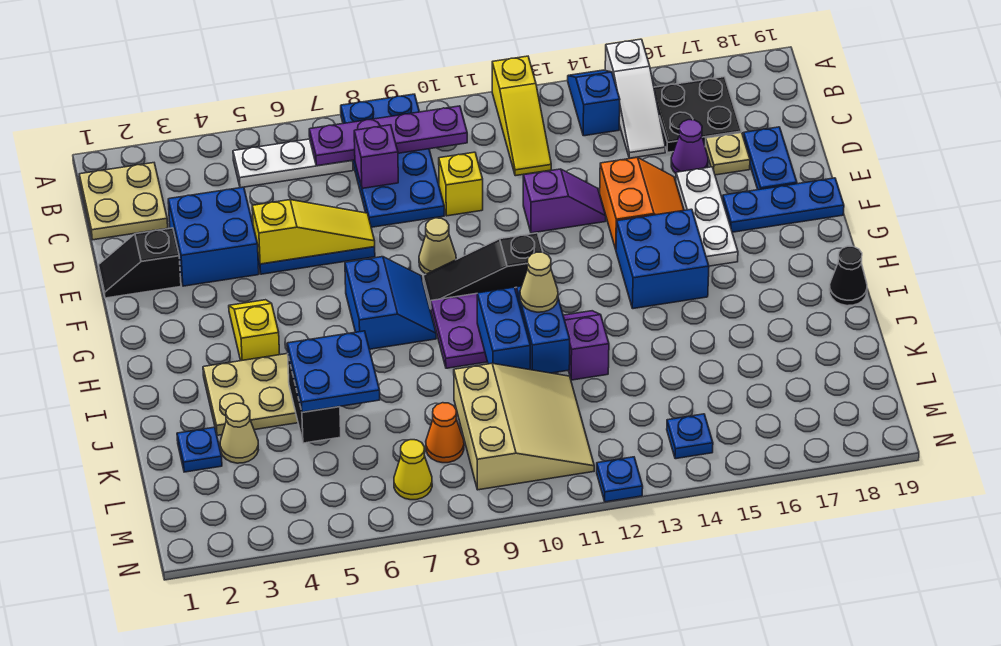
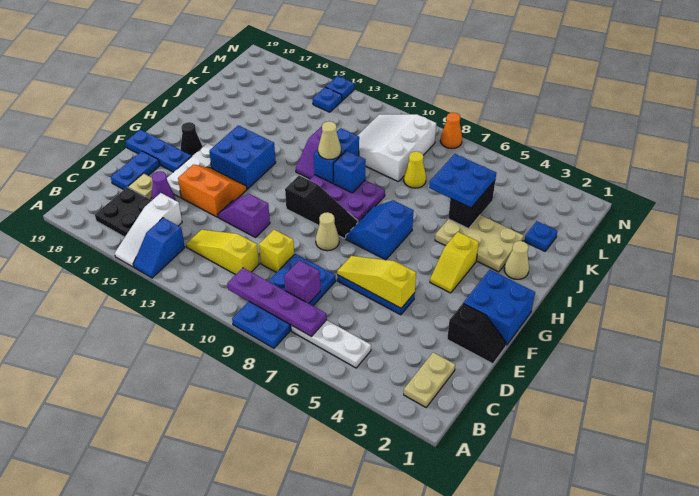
yellow slope A12:C12 level 1 top A -> yellow slope C11:C13 level 1 top 11
white slope A15:C15 level 1 top A -> white slope A15:C15 level 1 top C
tan plate B1:C2 level 1 -> tan plate B2:C2 level 1
blue brick D3:E4 level 1 -> blue brick F1:G2 level 1
orange slope E14:F15 level 1 top 14 -> orange slope E14:F15 level 1 top E
blue brick I10:J10 level 2 -> blue brick I10 level 2
black cone I19 level 1 -> black cone G17 level 1
tan cone K3 level 1 -> tan cone I2 level 1
tan slope K9:M11 level 1 top 9 -> white slope K9:M11 level 1 top 9
orange cone L8 level 1 -> orange cone N8 level 1
yellow cone M7 level 1 -> yellow cone K8 level 1
blue plate N12 level 1 -> blue plate N14 level 1

